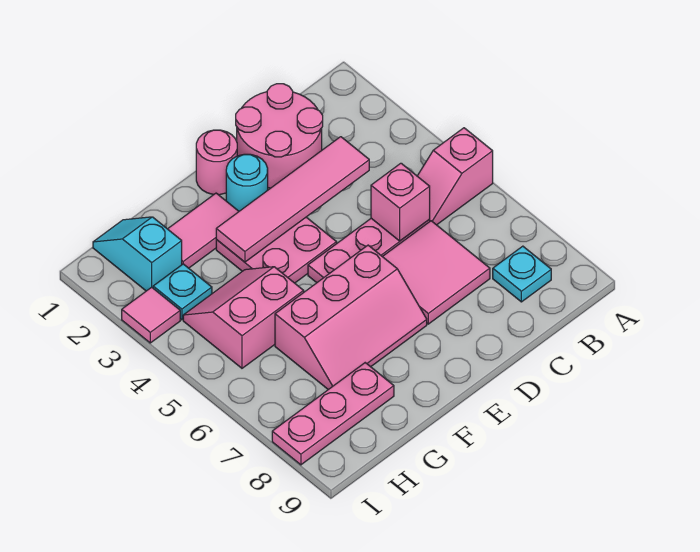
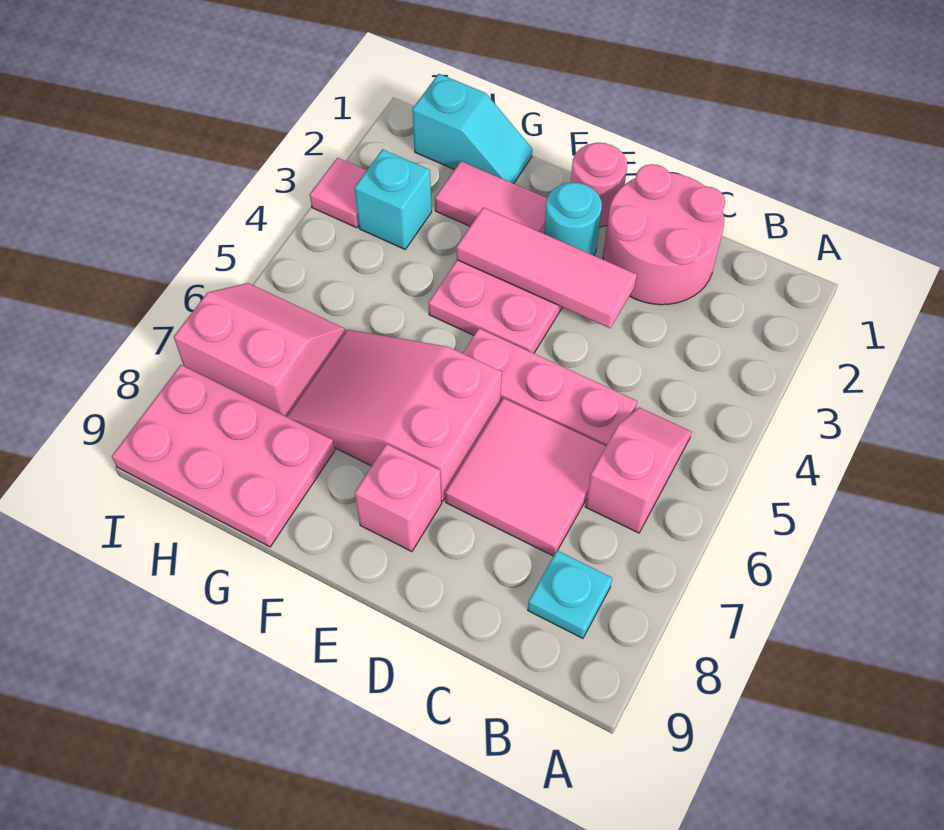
pink slope A5:B5 level 1 top A -> pink slope B5:B6 level 1 top 6
pink tile C3:F3 level 2 -> pink tile D3:F3 level 2
pink brick C5 level 2 -> pink brick E8 level 1
pink slope E6:G7 level 1 top 6 -> pink slope E6:G7 level 1 top E
pink slope G4:H5 level 1 top 5 -> pink slope H6:I7 level 1 top 7
pink plate G8:I8 level 1 -> pink plate G8:I9 level 1
cyan slope H1:H2 level 1 top 2 -> cyan slope G1:H1 level 1 top H
cyan plate H3 level 1 -> cyan brick H3 level 1

